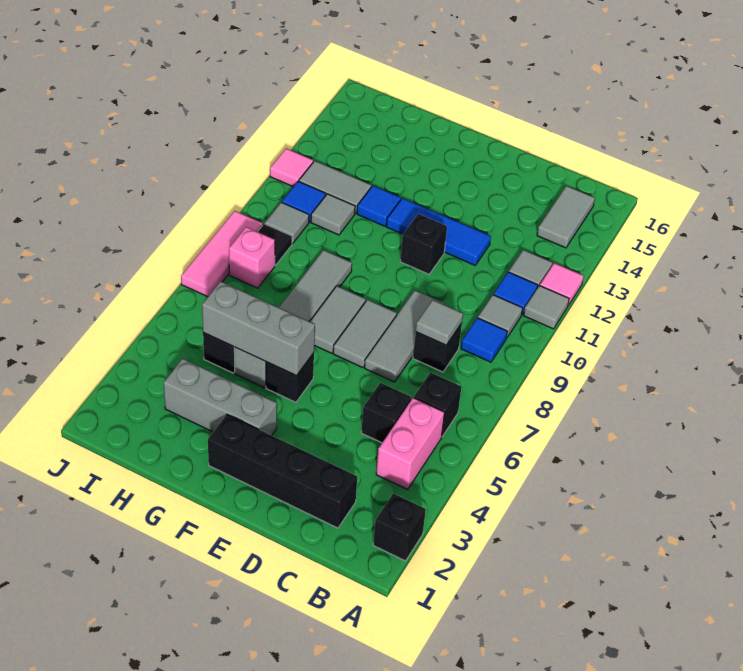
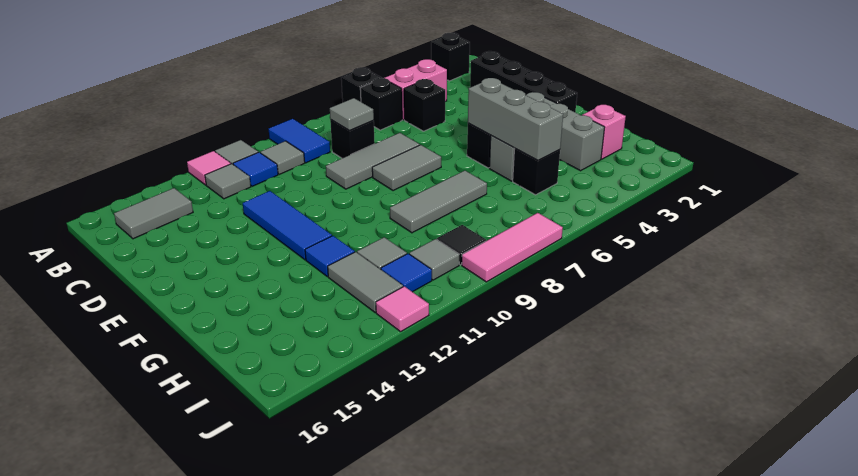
blue tile B9 level 1 -> blue tile A9:B9 level 1
black brick E11 level 1 -> black brick A6 level 1
grey tile F7:F8 level 1 -> none
pink brick I8 level 1 -> pink brick H2 level 1

